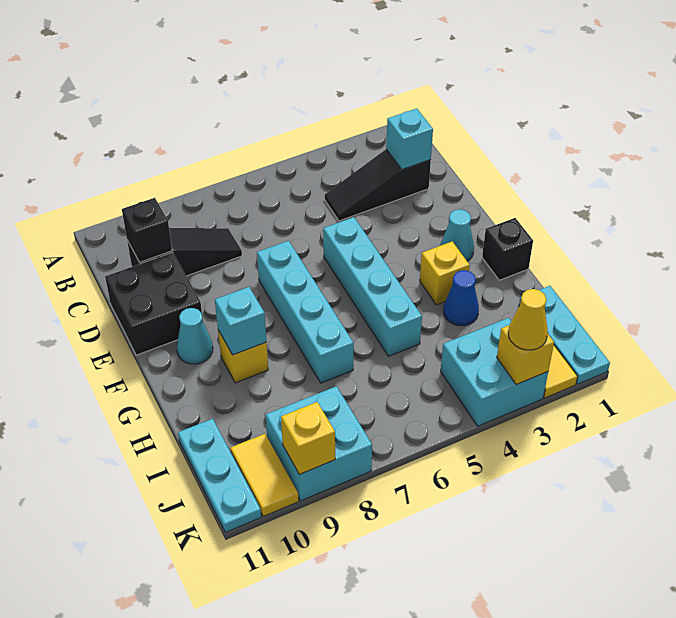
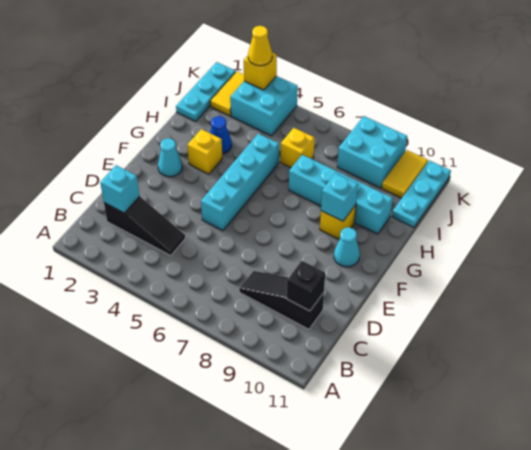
black brick D10:E11 level 1 -> none
cyan brick E7:H7 level 1 -> cyan brick H7:H10 level 1
black brick G1 level 1 -> none
yellow brick K9 level 2 -> yellow brick I6 level 1

